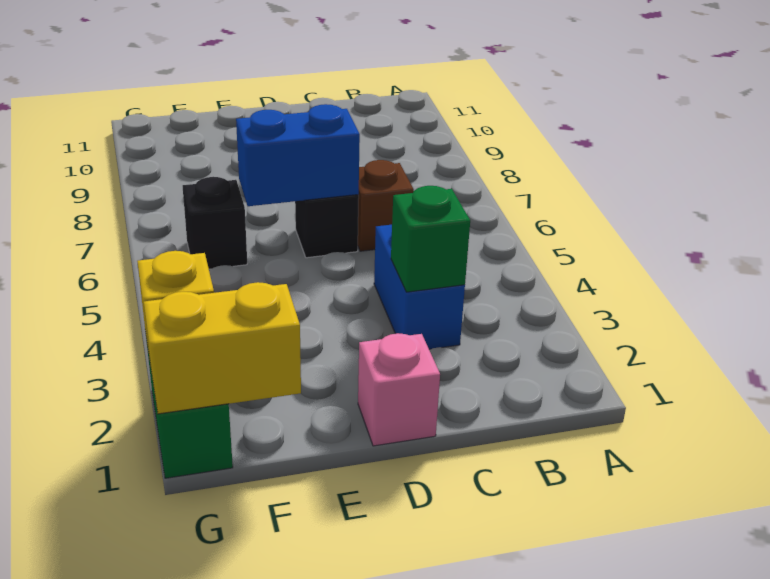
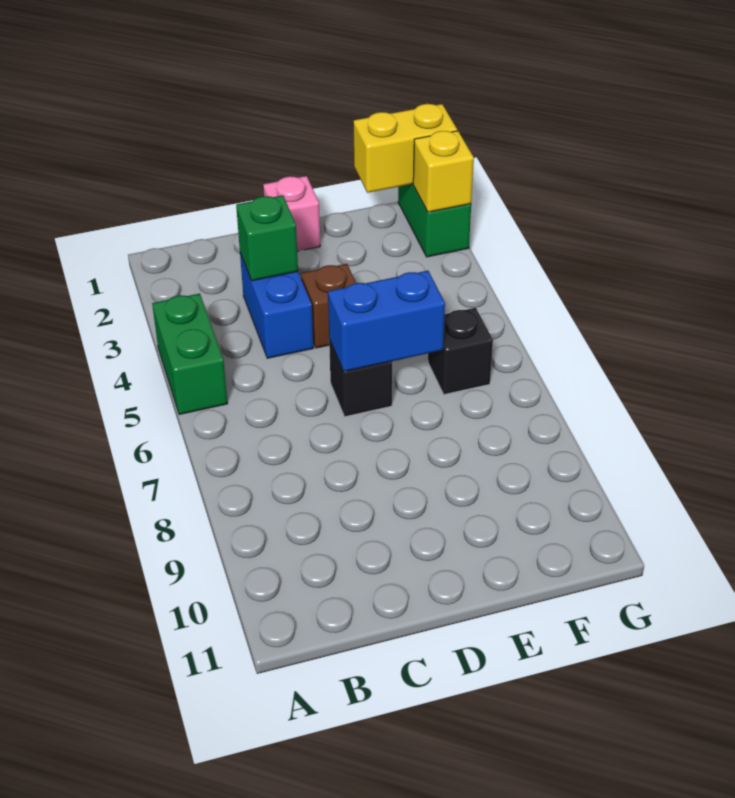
none -> green brick A4:A5 level 1
brown brick C6 level 1 -> brown brick D4 level 1

